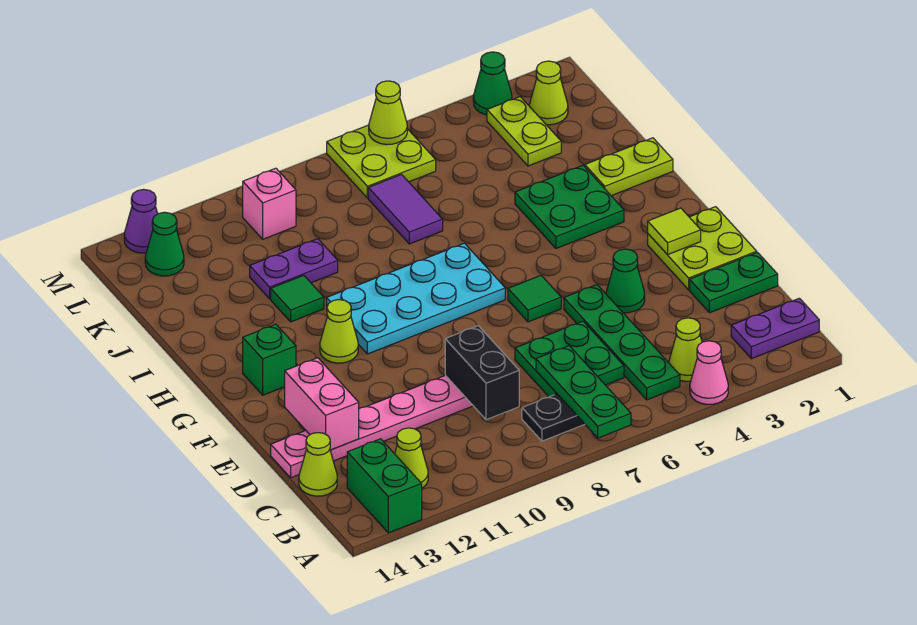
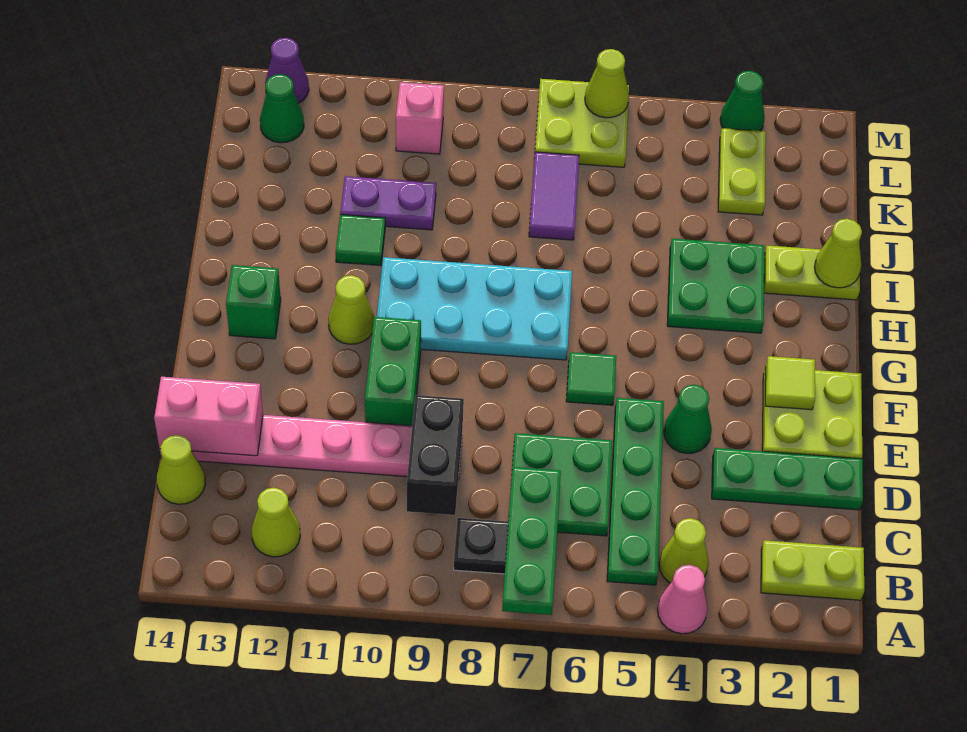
green brick A13:B13 level 1 -> green brick E10:F10 level 1
purple plate B1:B2 level 1 -> lime plate B1:B2 level 1
green plate D1:D2 level 1 -> green plate D1:D3 level 1
pink brick D13:E13 level 2 -> pink brick D13:D14 level 2
lime cone L2 level 1 -> lime cone I1 level 2

